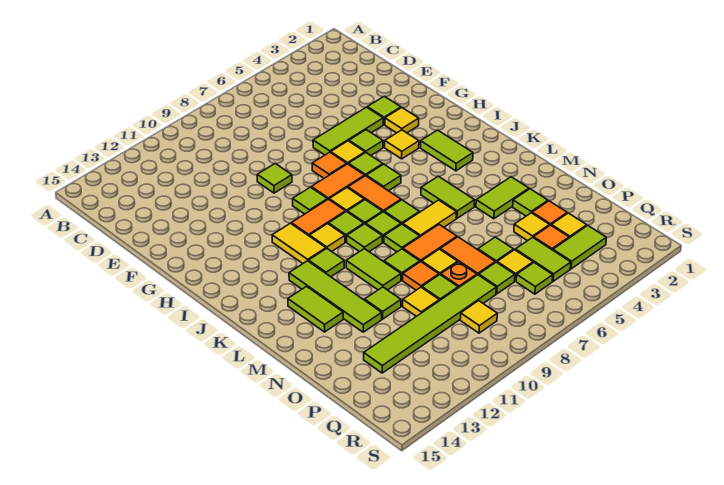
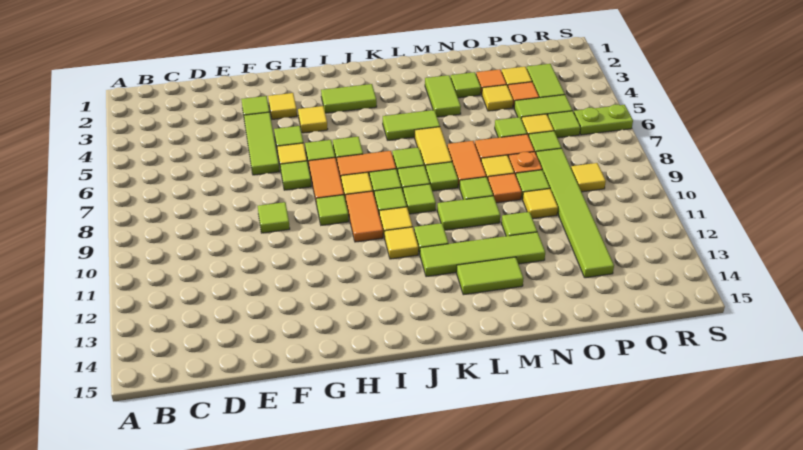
orange tile G7 level 1 -> lime tile G7 level 1
yellow tile I11:J11 level 1 -> yellow tile J11 level 1
none -> lime plate R6:S6 level 1

